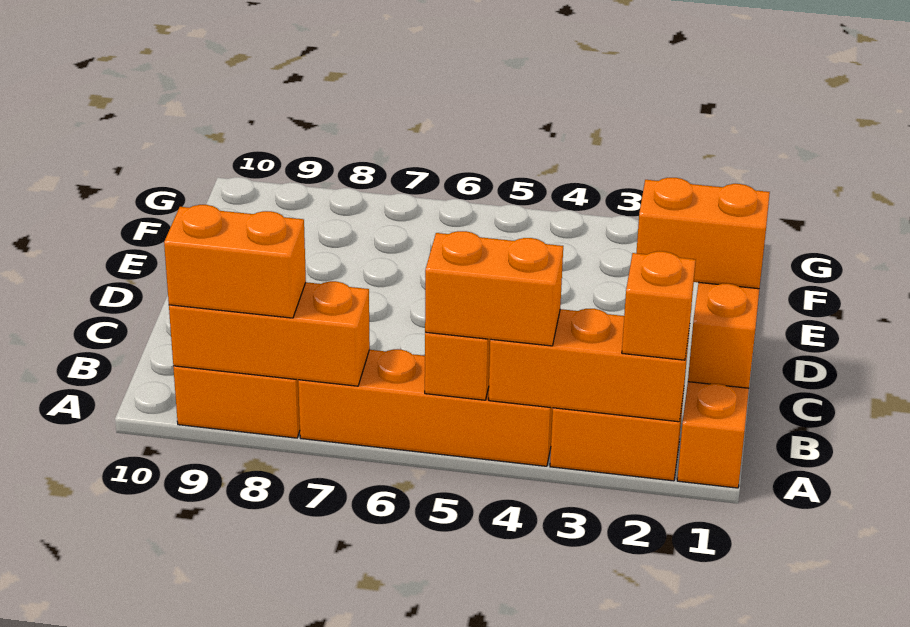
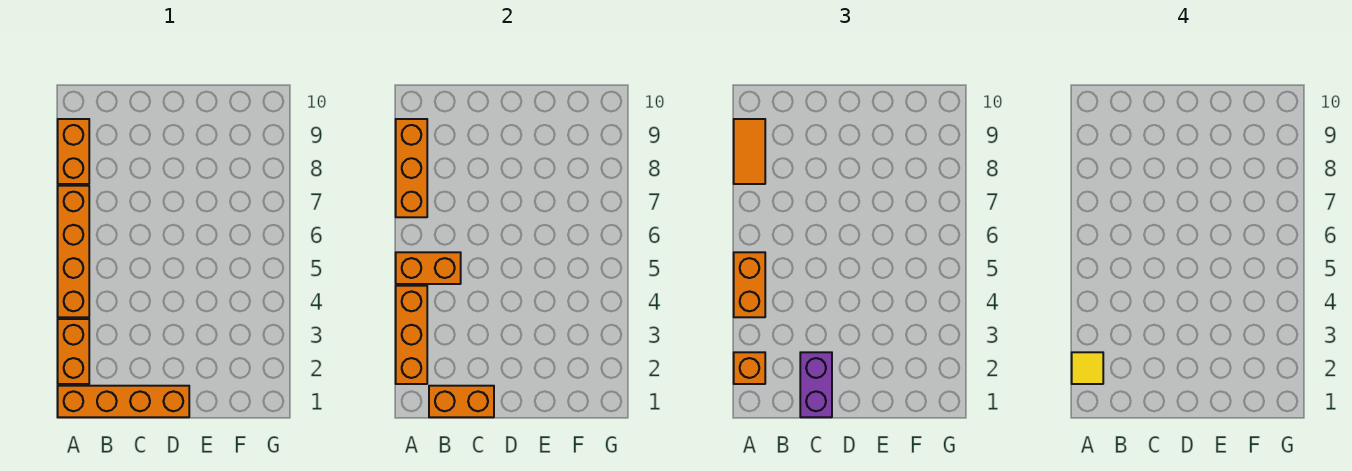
none -> yellow tile A2 level 4
orange brick A8:A9 level 3 -> orange tile A8:A9 level 3
orange brick C1:C2 level 3 -> purple brick C1:C2 level 3

